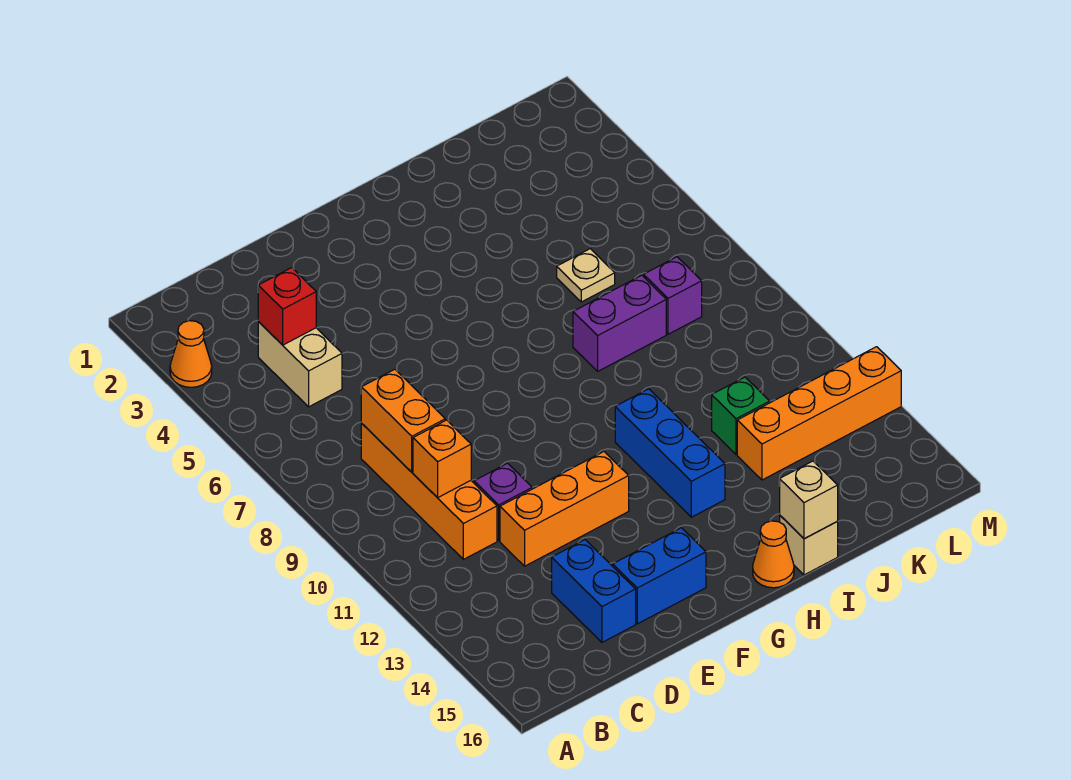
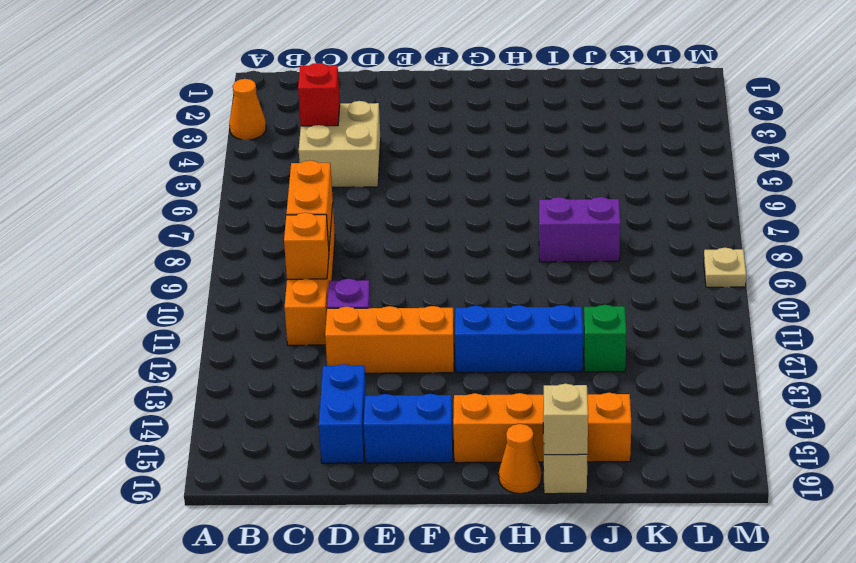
tan brick C4:C5 level 1 -> tan brick C4:D5 level 1
blue brick H11:H13 level 1 -> blue brick G12:I12 level 1
tan plate J6 level 1 -> tan plate M9 level 1
orange brick J13:M13 level 1 -> orange brick G15:J15 level 1
purple brick K8 level 1 -> none

